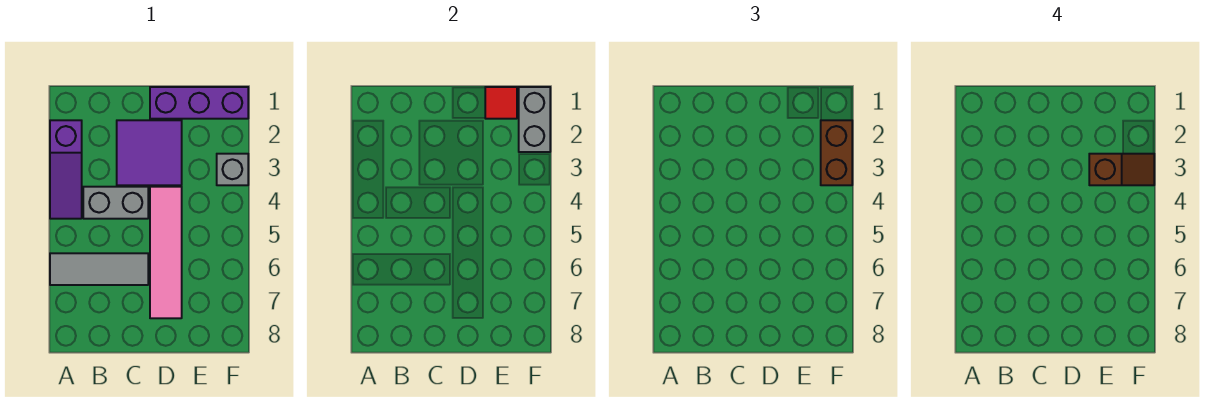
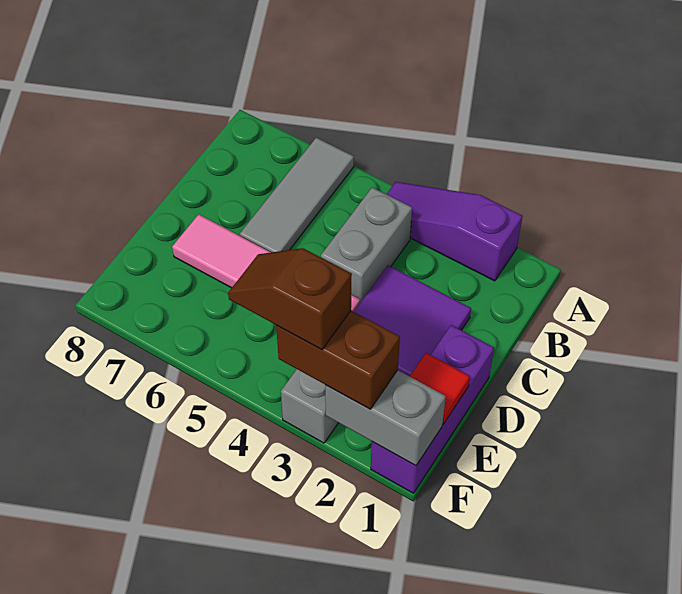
brown slope E3:F3 level 4 top E -> brown slope F3:F4 level 4 top 3

